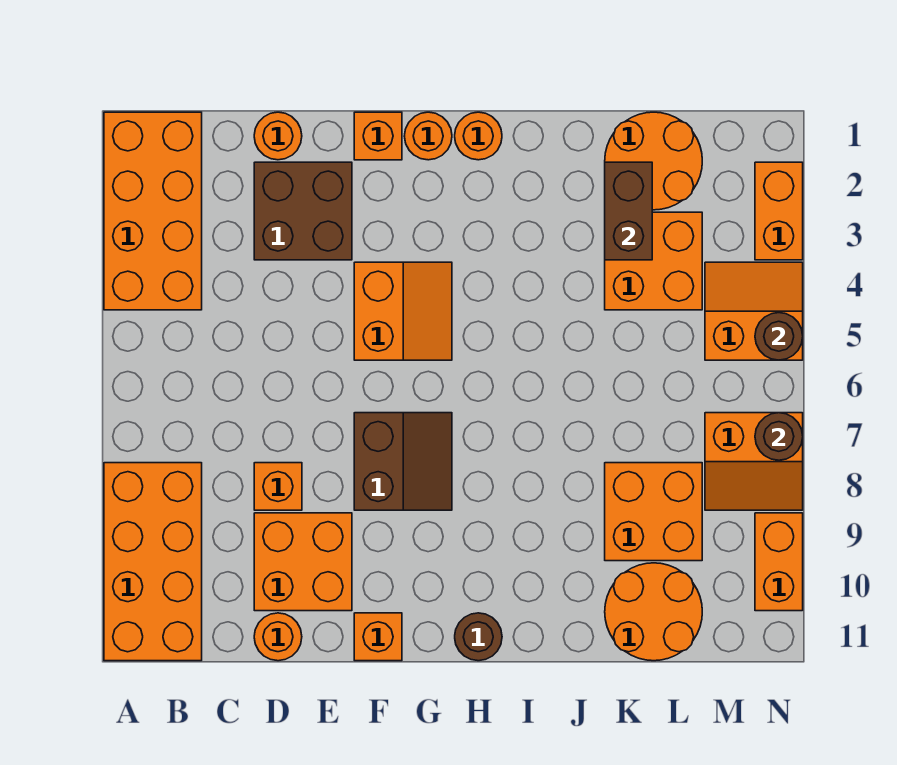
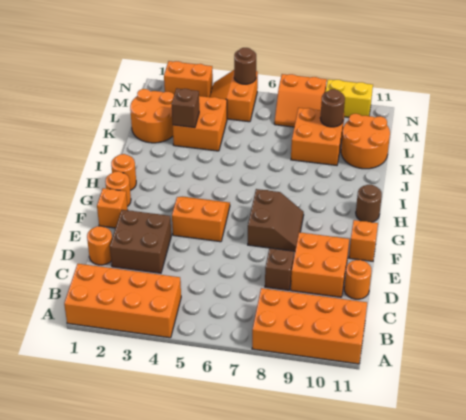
orange brick D8 level 1 -> brown brick D8 level 1
brown slope F7:G8 level 1 top F -> brown slope F7:G8 level 1 top 7
brown brick K2:K3 level 2 -> brown brick K3 level 2
orange slope M7:N8 level 1 top 7 -> orange slope M7:N8 level 1 top N
brown round brick N7 level 2 -> brown round brick L9 level 2
orange brick N9:N10 level 1 -> yellow brick N9:N10 level 1

